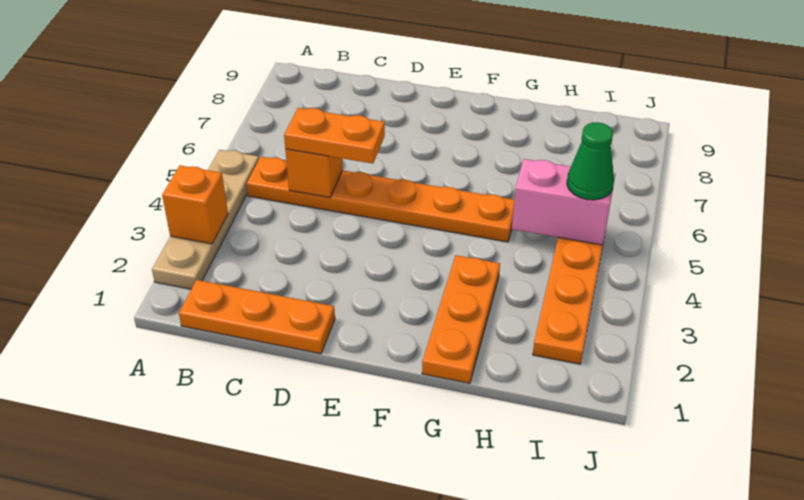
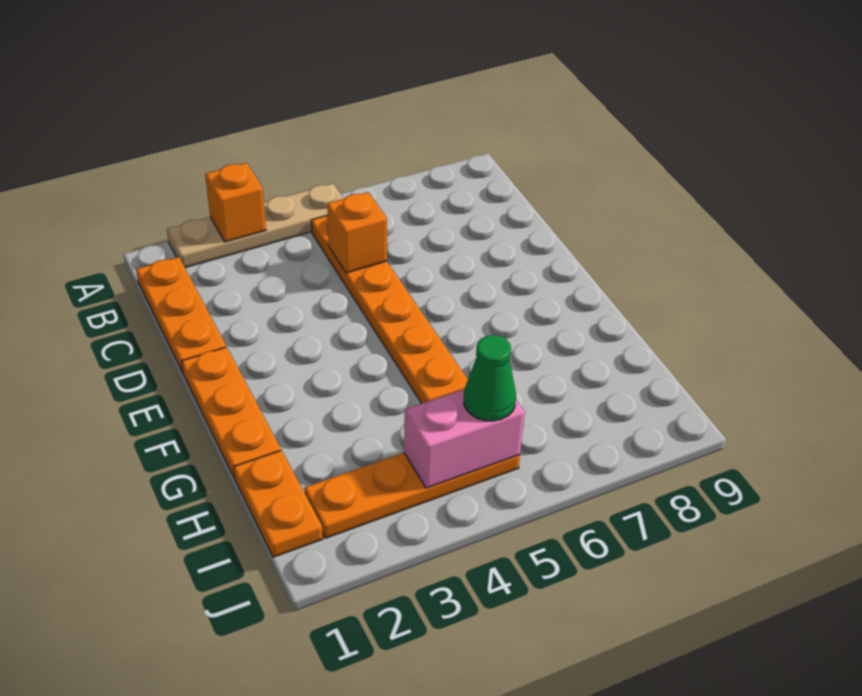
orange plate C5:D5 level 3 -> orange plate H1:I1 level 1
orange plate G1:G3 level 1 -> orange plate E1:G1 level 1
pink brick H5:I5 level 2 -> pink brick I4:I5 level 2

